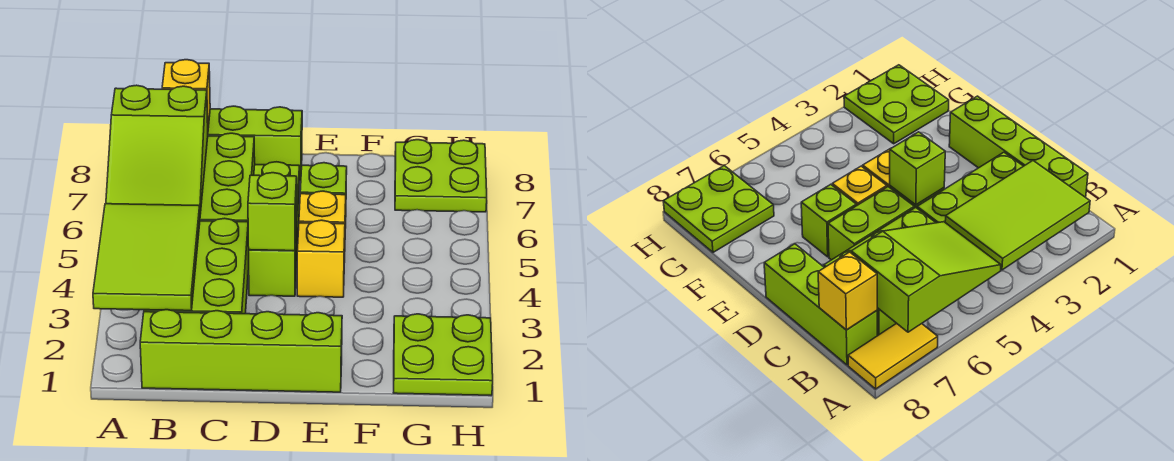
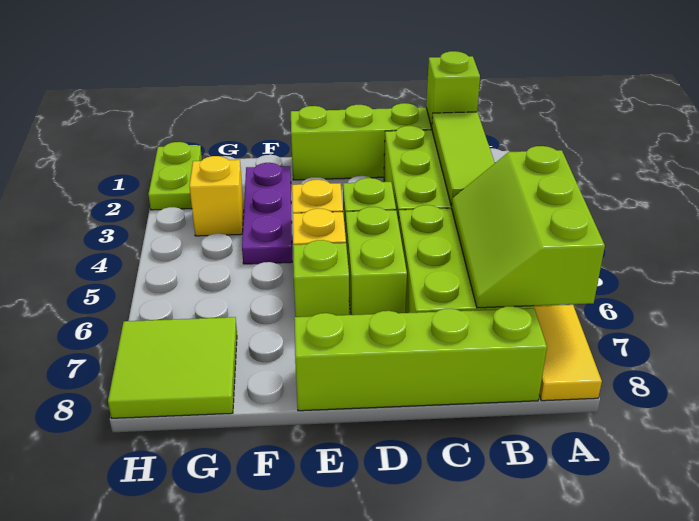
lime tile A2:B4 level 2 -> lime tile B2:B4 level 2
lime slope A5:B7 level 2 top 7 -> lime slope A5:B7 level 2 top A
lime brick B8:D8 level 1 -> lime brick B8:E8 level 1
yellow brick B8 level 2 -> yellow brick G3 level 1
lime brick D4 level 2 -> lime brick B1 level 2
none -> purple plate F2:F4 level 1
lime plate G1:H2 level 1 -> lime plate H1:H2 level 1
lime plate G7:H8 level 1 -> lime tile G7:H8 level 1

